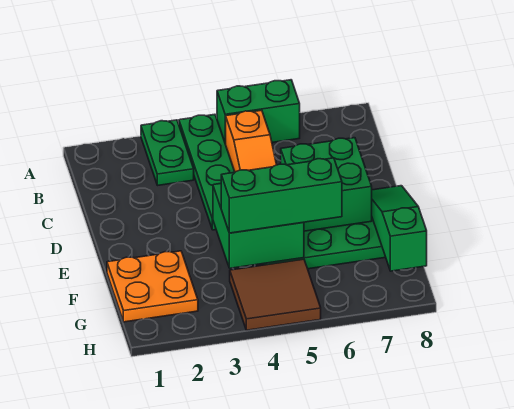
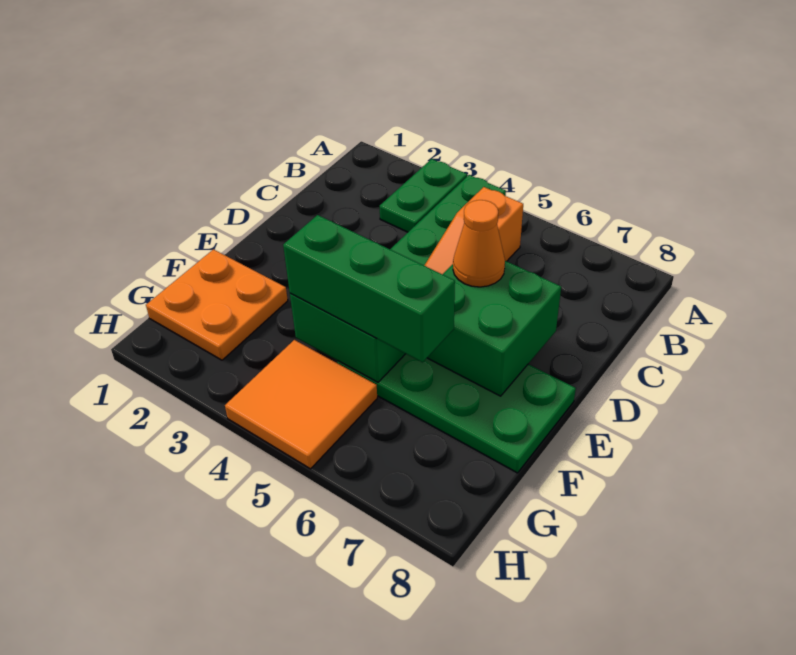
green brick A5:A6 level 1 -> none
none -> orange cone D6 level 3
green slope E8:G8 level 2 top G -> none
brown tile G4:H5 level 1 -> orange tile G4:H5 level 1

